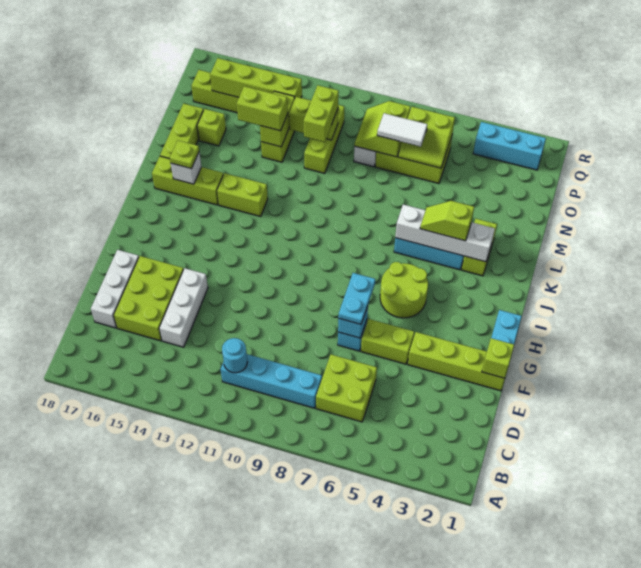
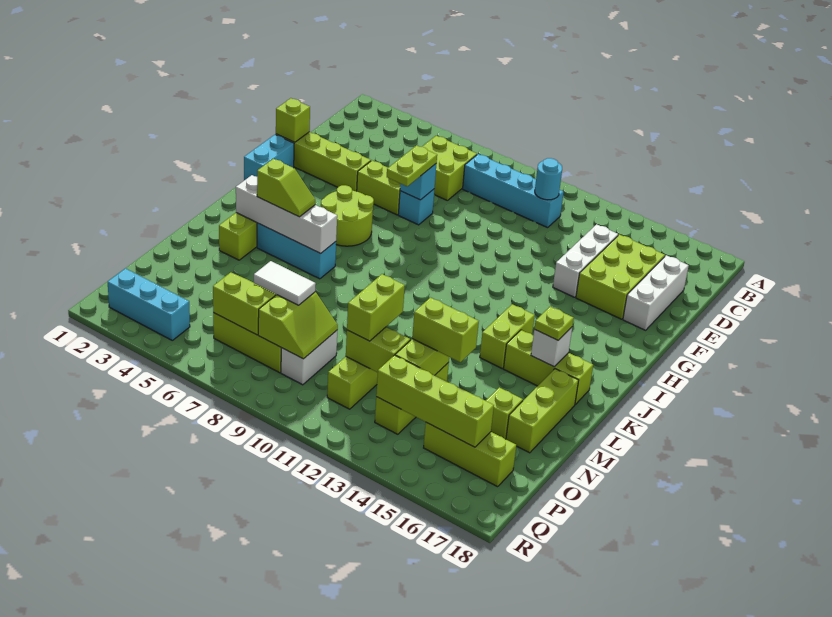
cyan plate F7:G7 level 3 -> lime plate F7:G7 level 3
lime brick K13:K14 level 1 -> lime brick J14:K14 level 1

